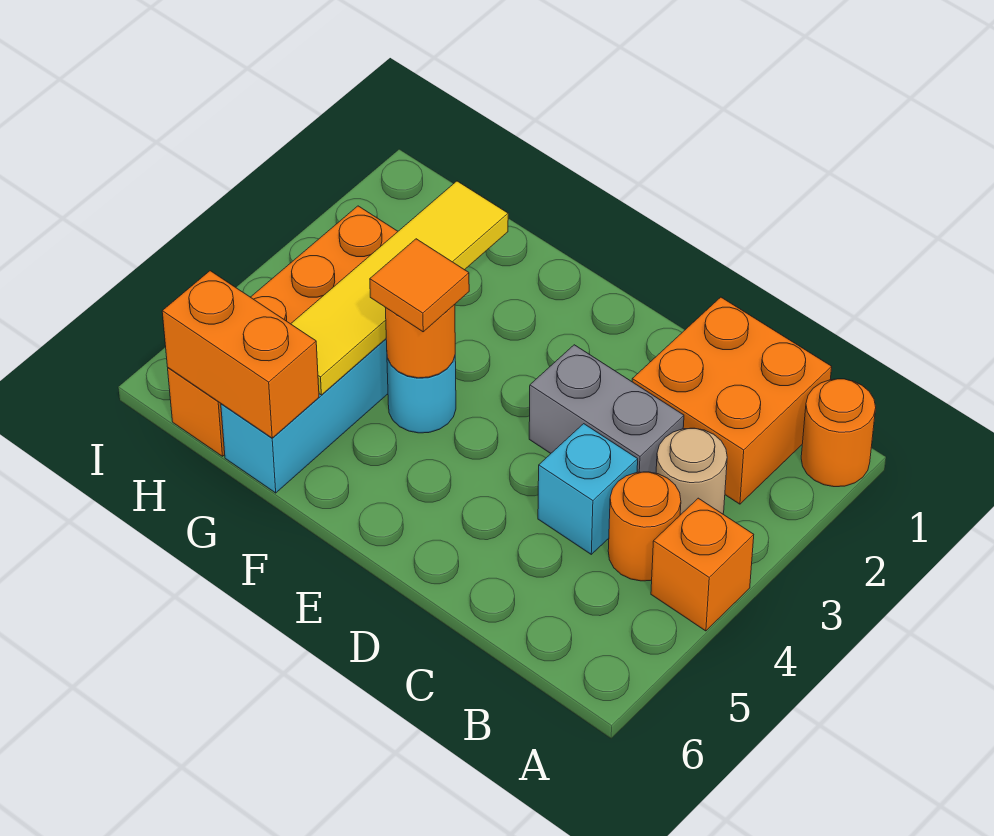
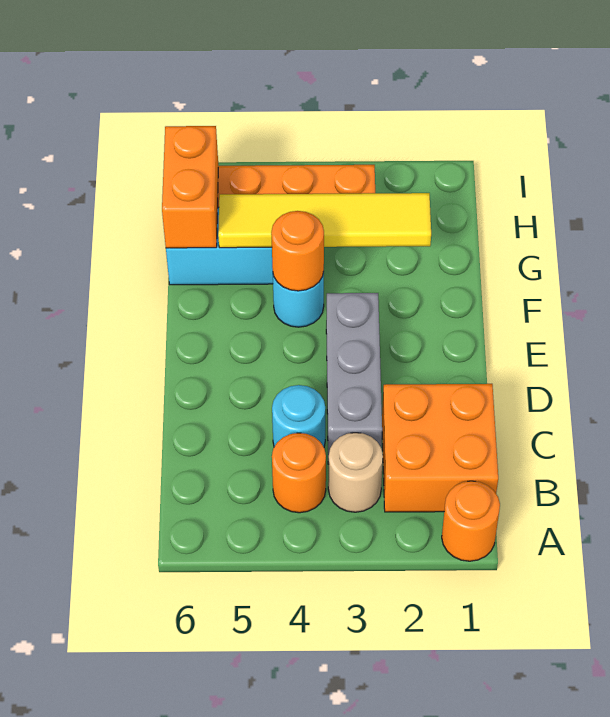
orange brick A4 level 1 -> none
grey brick C3:D3 level 1 -> grey brick C3:E3 level 1
cyan brick C4 level 1 -> cyan round brick C4 level 1
orange tile F4 level 3 -> none

